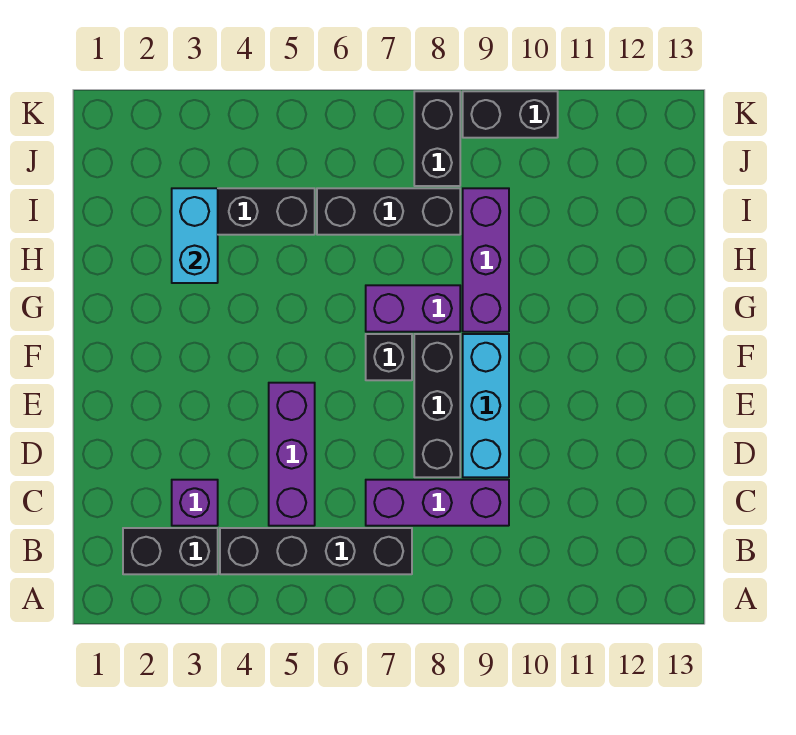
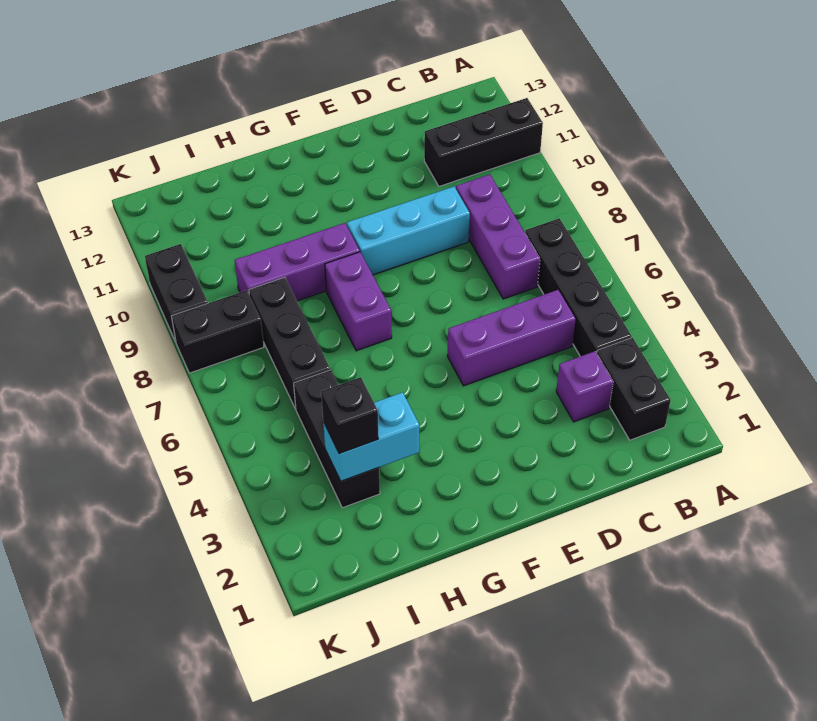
black brick D8:F8 level 1 -> black brick A11:C11 level 1
black brick F7 level 1 -> black brick I3 level 3

